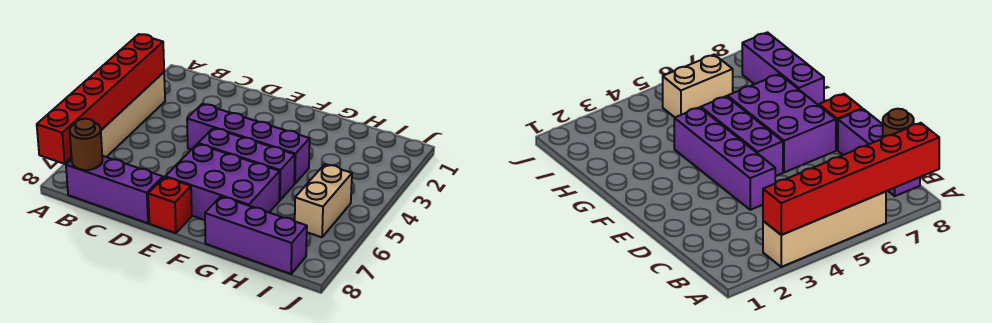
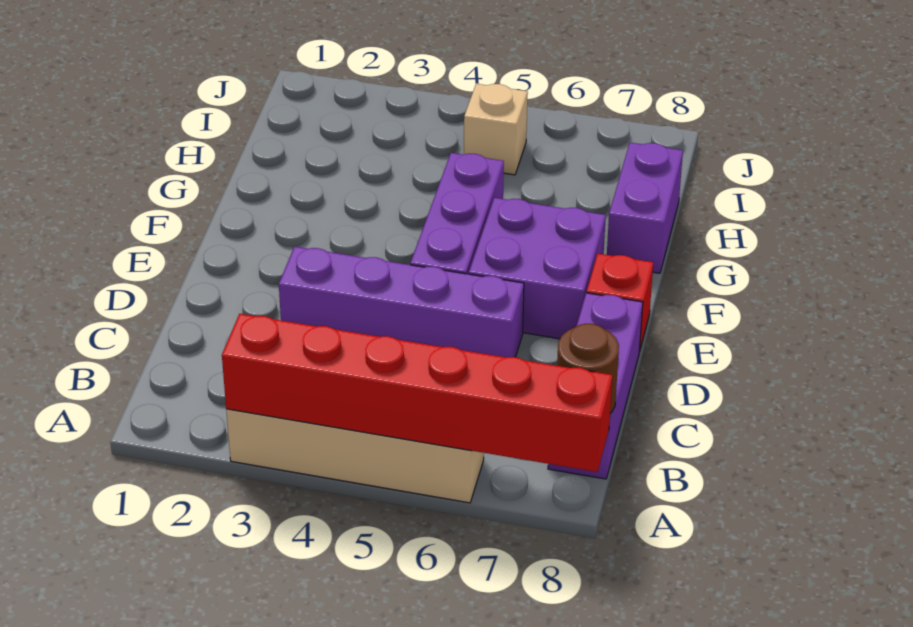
purple brick D4:G4 level 1 -> purple brick D3:D6 level 1
purple brick E6:G7 level 1 -> purple brick E6:F7 level 1
purple brick G8:I8 level 1 -> purple brick G8:H8 level 1
tan brick I5:I6 level 1 -> tan brick I5 level 1

